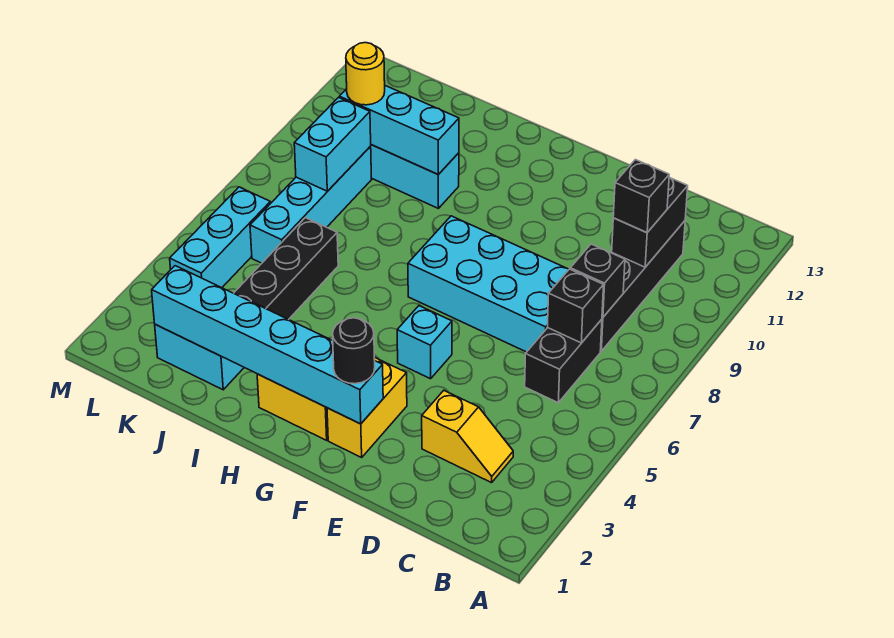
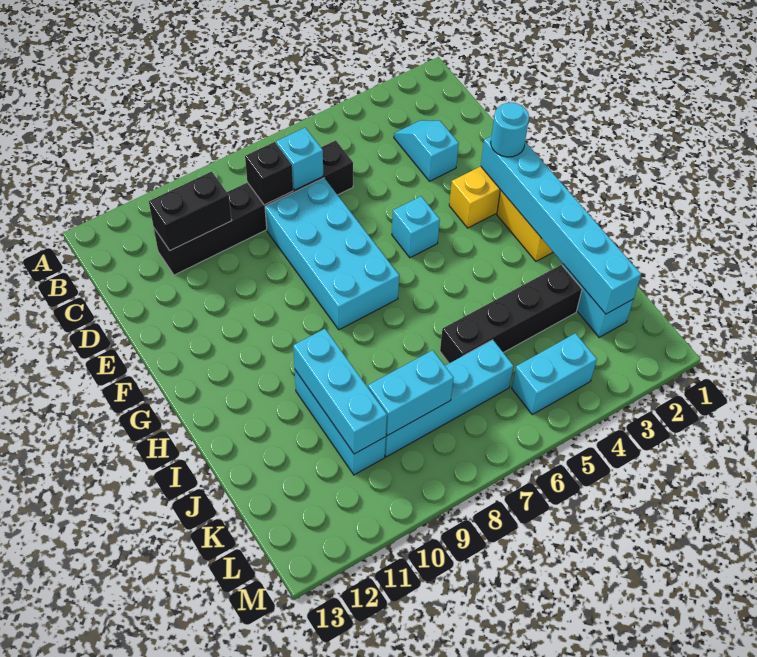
yellow slope C3:D3 level 1 top D -> cyan slope C3:D3 level 1 top D
black brick C7 level 2 -> cyan brick C7 level 2
black brick C10 level 3 -> none
black round brick F2 level 3 -> cyan round brick F2 level 3
yellow round brick K10 level 3 -> none
cyan brick L4:L6 level 1 -> cyan brick L4:L5 level 1

